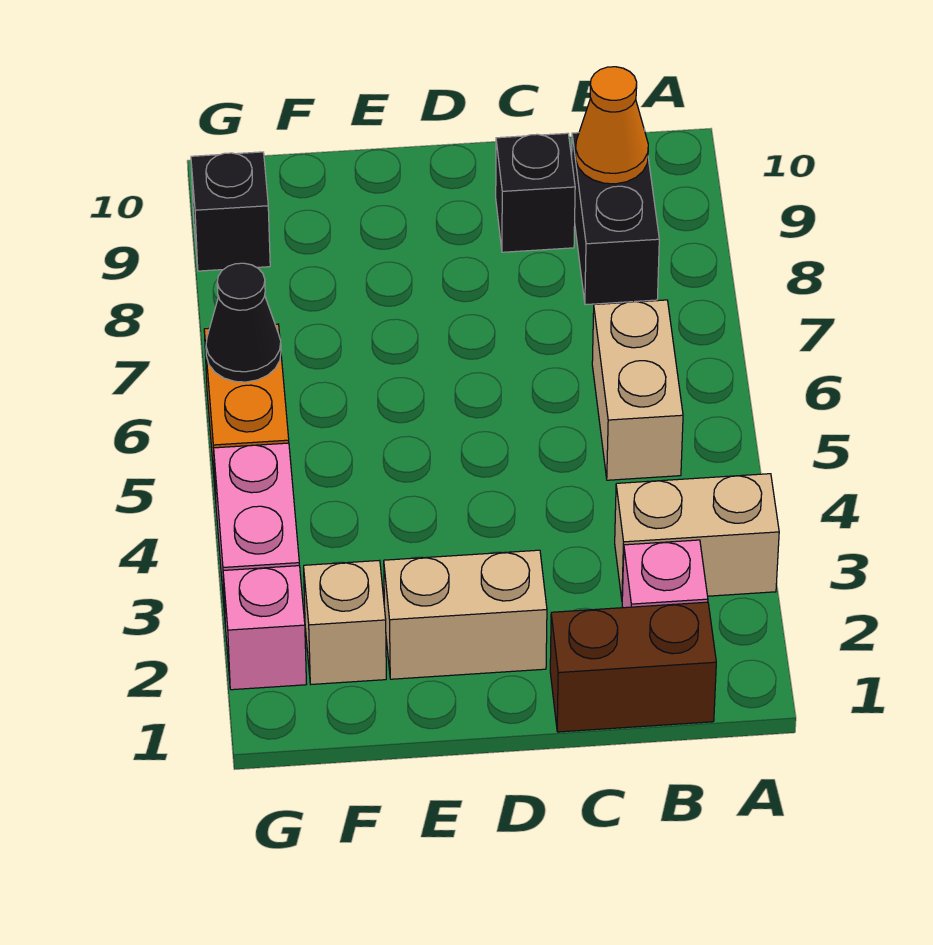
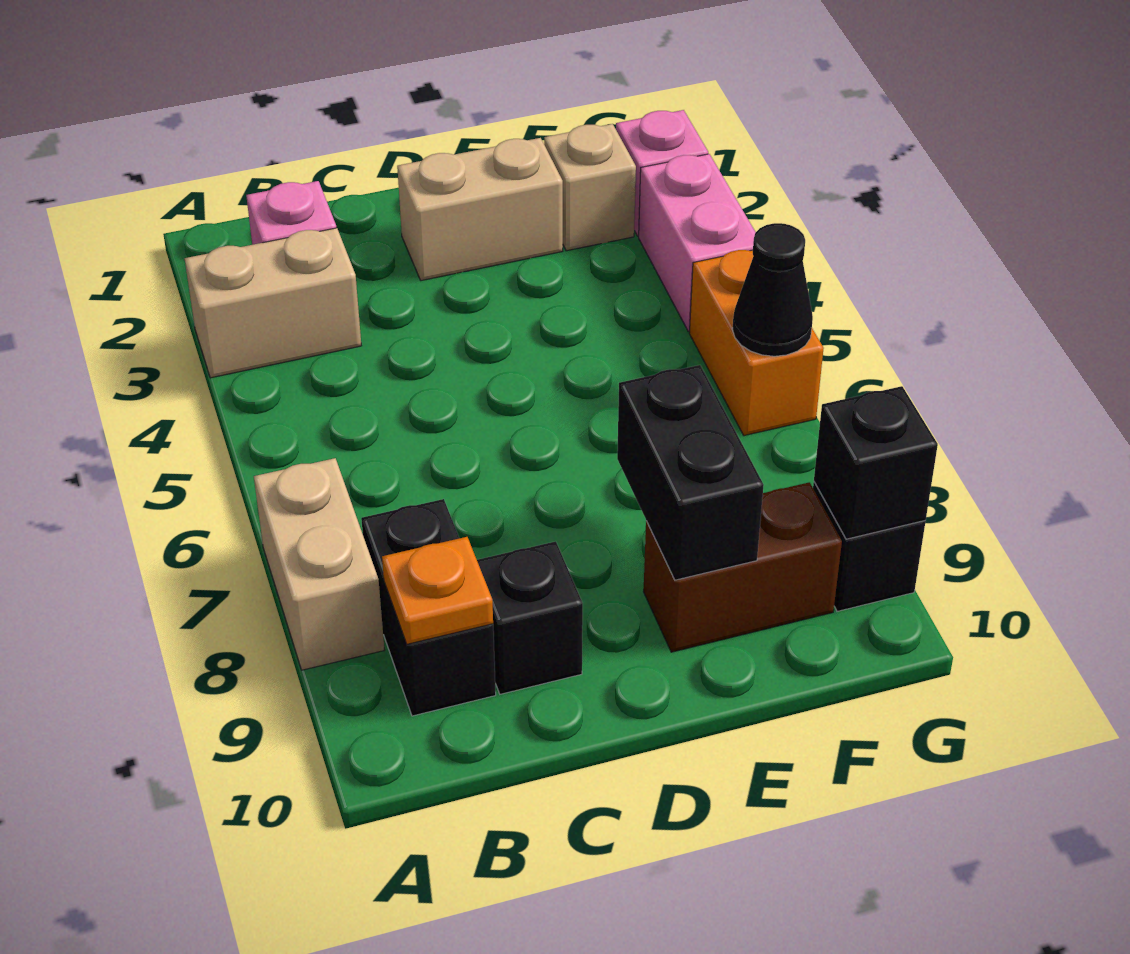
brown brick B1:C1 level 1 -> brown brick E9:F9 level 1
tan brick B5:B6 level 1 -> tan brick A7:A8 level 1
orange cone B9 level 2 -> orange plate B9 level 2
none -> black brick E8:E9 level 2
none -> black brick G9 level 2

